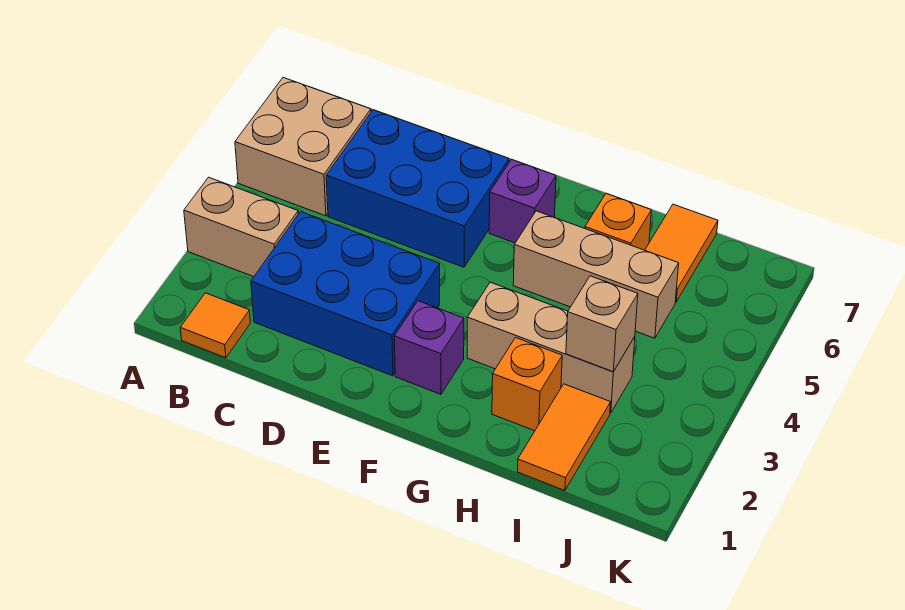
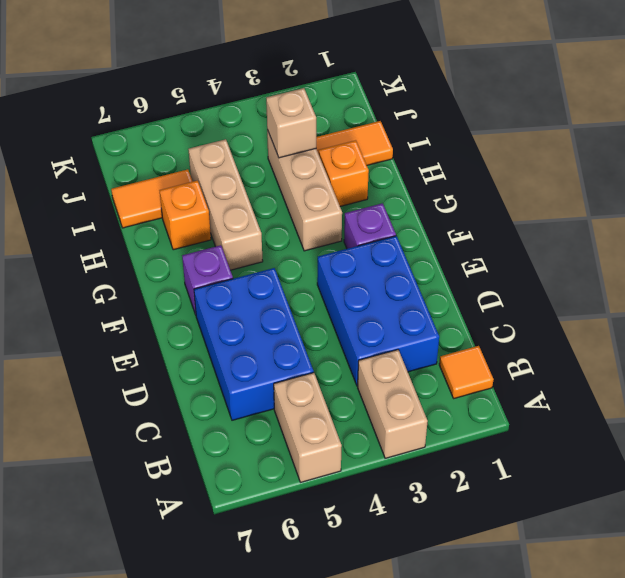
tan brick A5:B6 level 1 -> tan brick A5:B5 level 1

